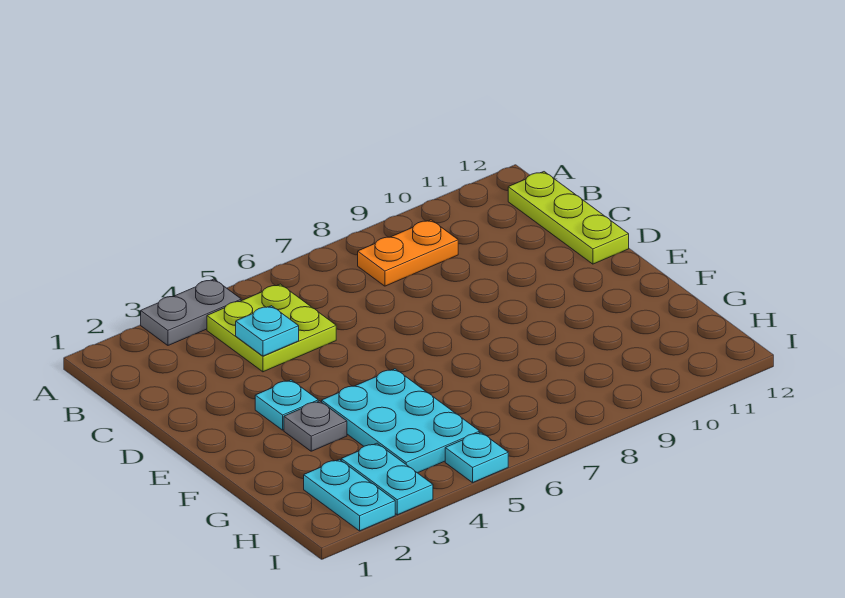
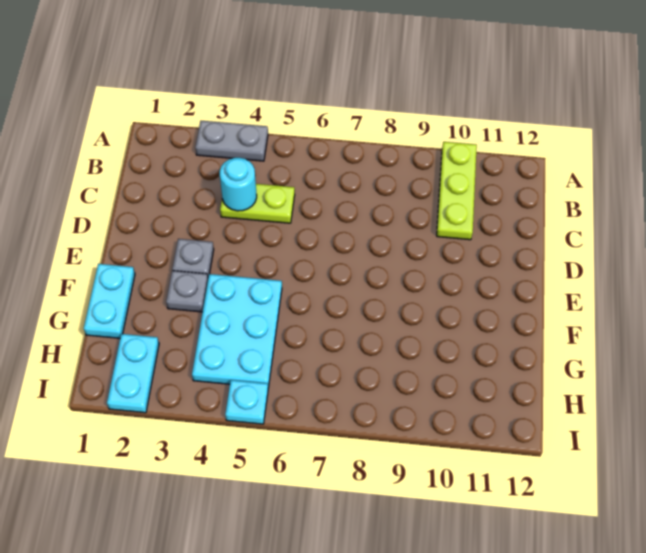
lime plate B4:C5 level 1 -> lime plate C4:C5 level 1
orange plate B8:B9 level 1 -> none
lime plate B12:D12 level 1 -> lime plate A10:C10 level 1
cyan plate C4 level 2 -> cyan round brick C4 level 2
cyan plate E3 level 1 -> grey plate E3 level 1
cyan plate H3:I3 level 1 -> cyan plate F1:G1 level 1

